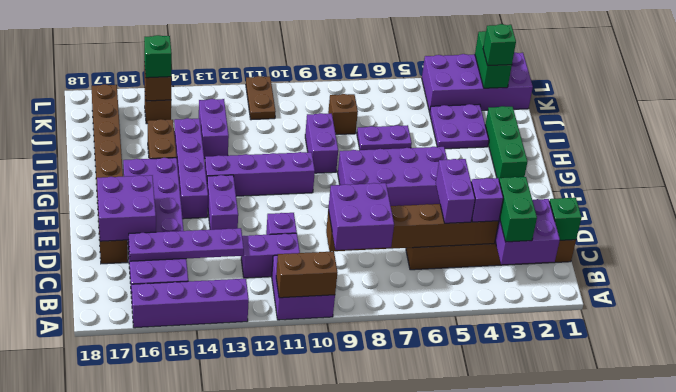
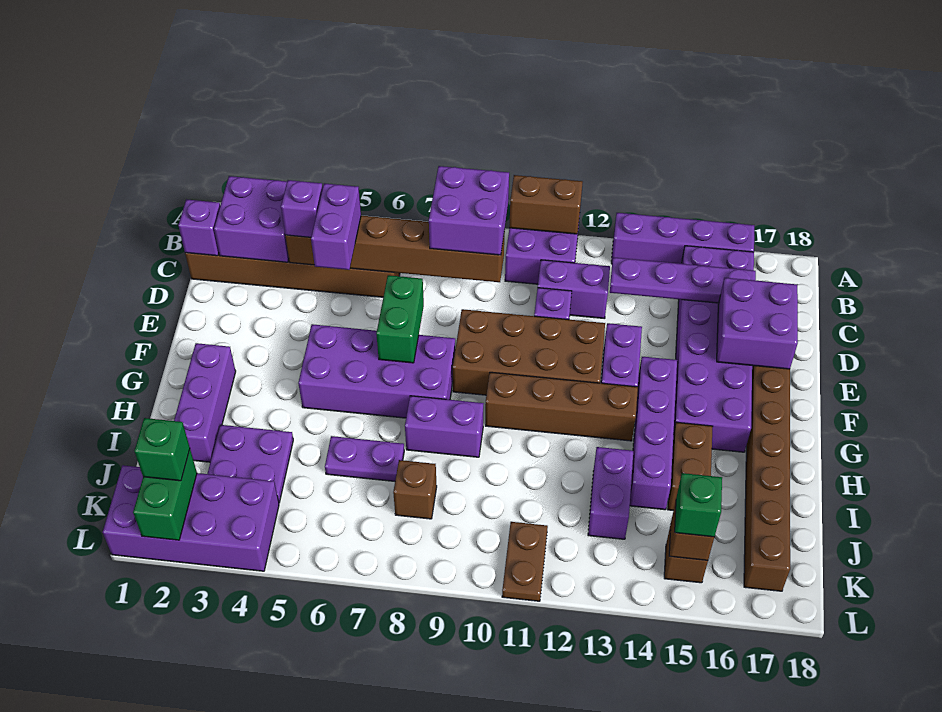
green brick B3:C3 level 3 -> green brick E7:F7 level 2
green brick C1 level 2 -> purple brick C1 level 2
none -> brown brick E9:F12 level 1
green brick G2:I2 level 1 -> purple brick G2:I2 level 1
purple brick G10:G13 level 1 -> brown brick G10:G13 level 1
purple brick H9:I9 level 1 -> purple brick H8:H9 level 1

